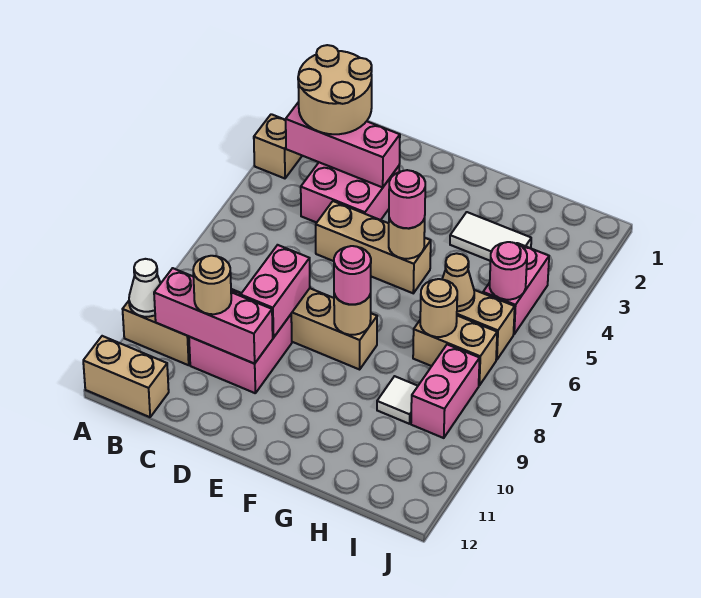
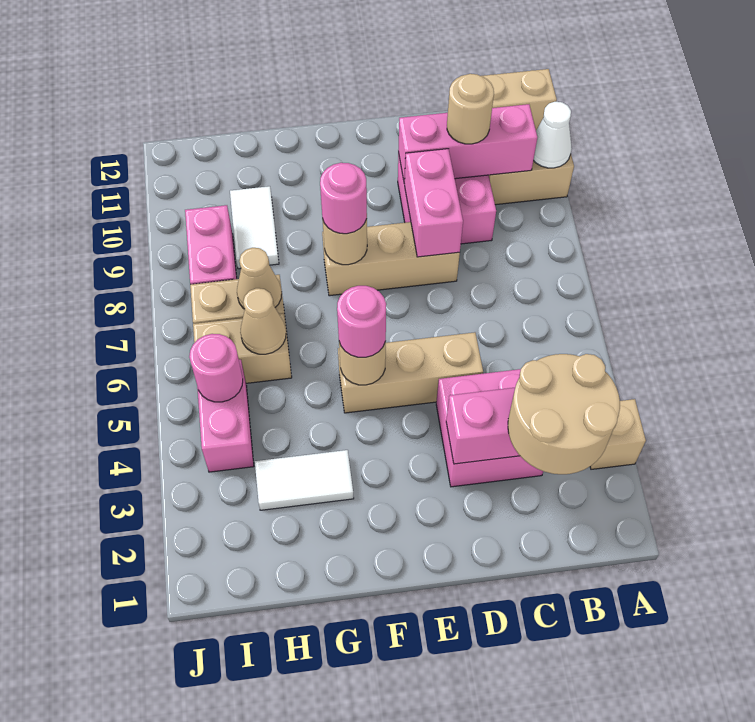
tan round brick H7 level 2 -> tan cone H7 level 2
white tile H9 level 1 -> white tile H9:H10 level 1

